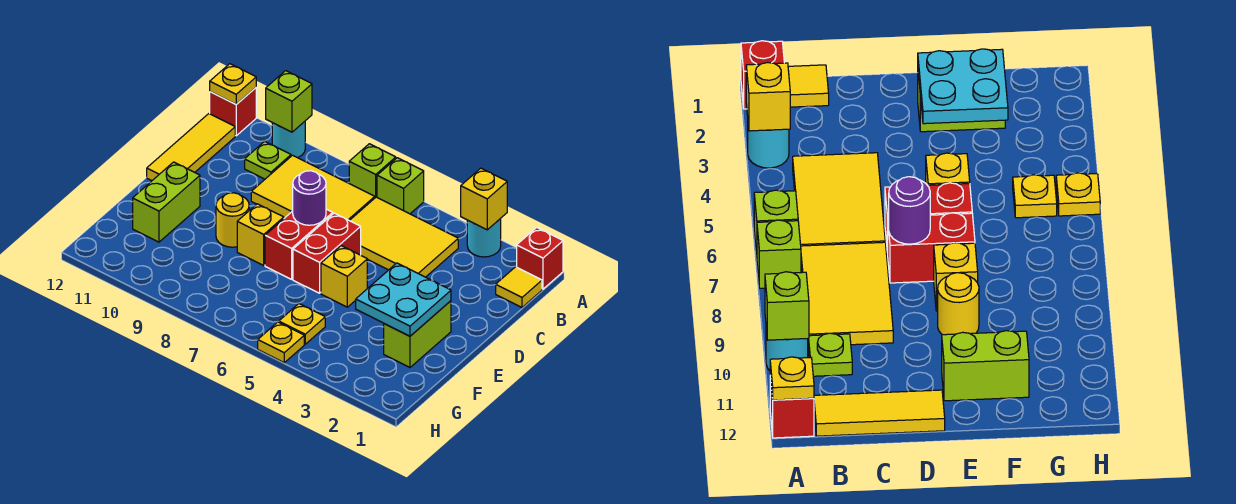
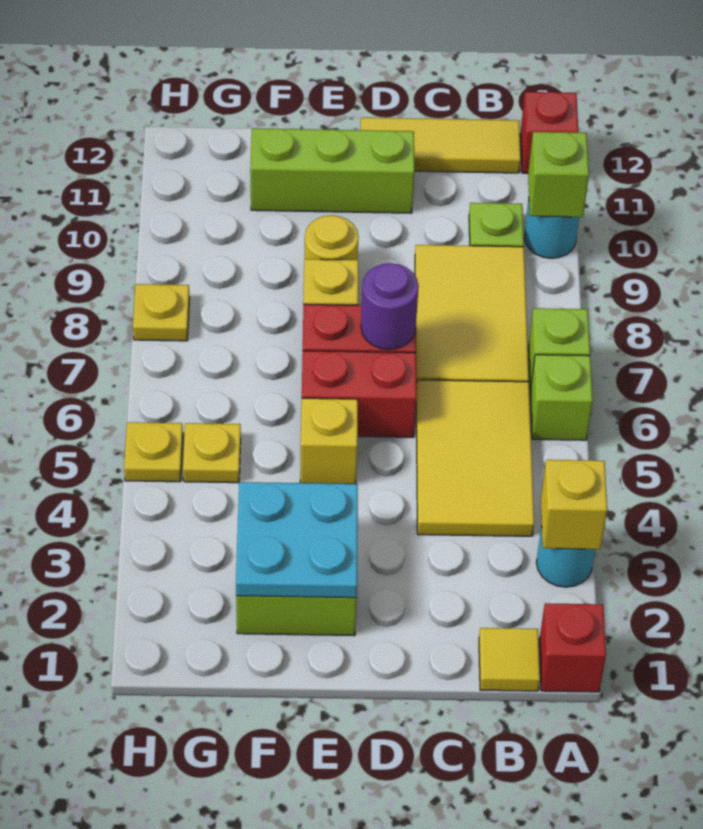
yellow plate A12 level 2 -> yellow plate H8 level 1
lime brick E11:F11 level 1 -> lime brick D11:F11 level 1

